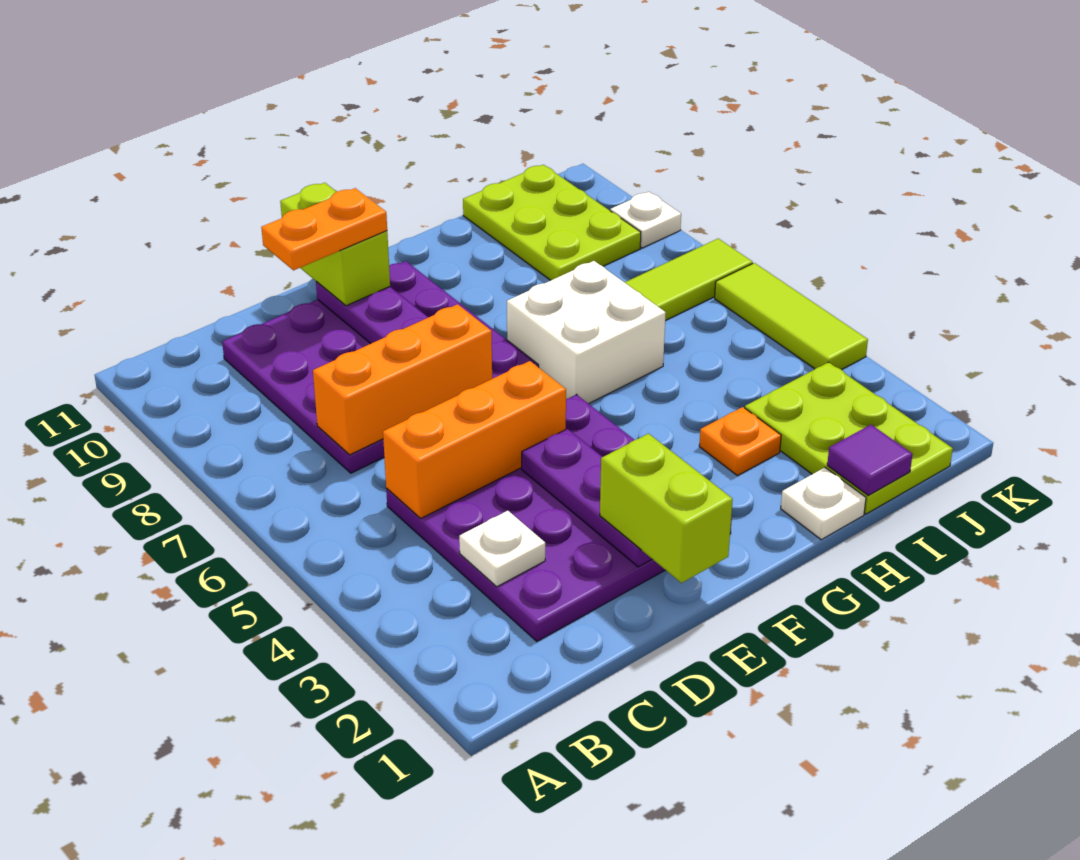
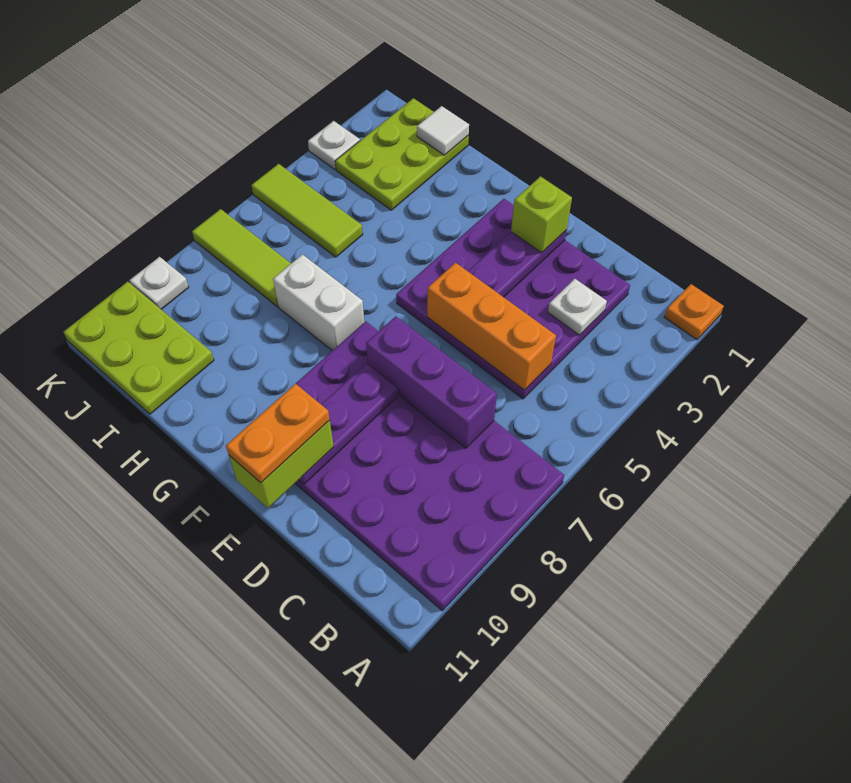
purple plate C7:F10 level 1 -> purple plate A7:F10 level 1
orange brick C7:E7 level 2 -> purple brick C7:E7 level 2
orange plate D10:E10 level 4 -> orange plate E10:E11 level 4
lime brick E1:E2 level 3 -> lime brick E2 level 3
white brick G6:H7 level 1 -> white brick G7:H7 level 1
white plate H1 level 1 -> white plate K3 level 1
orange plate H3 level 1 -> orange plate A1 level 1
purple tile I1 level 2 -> white tile I1 level 2
lime plate I9:J11 level 1 -> lime plate I10:K11 level 1
lime tile K4:K6 level 1 -> lime tile I5:K5 level 1

